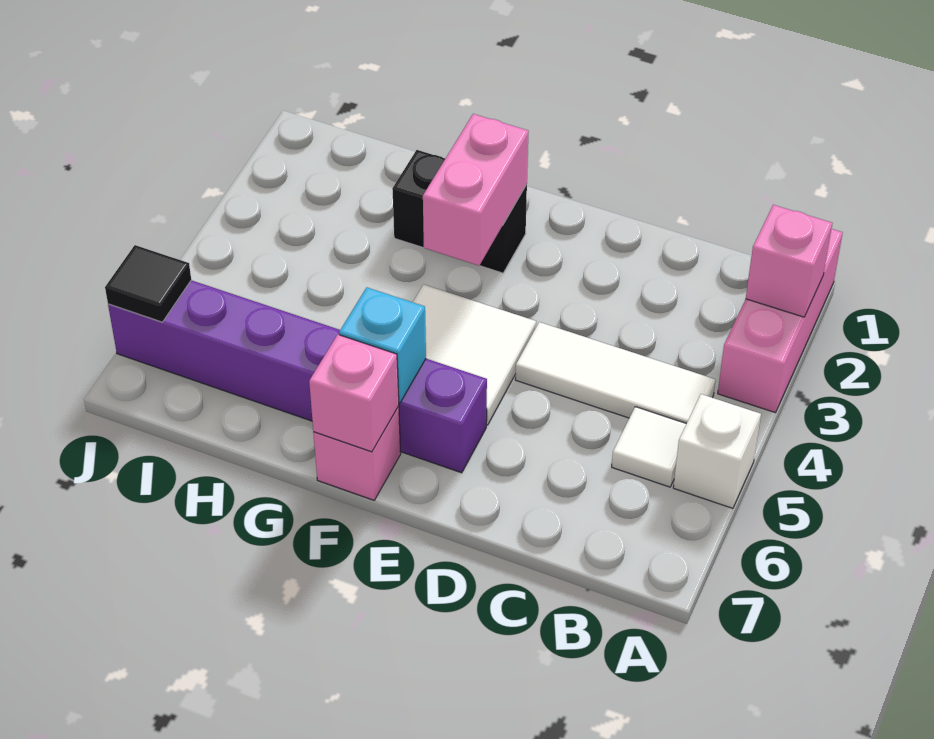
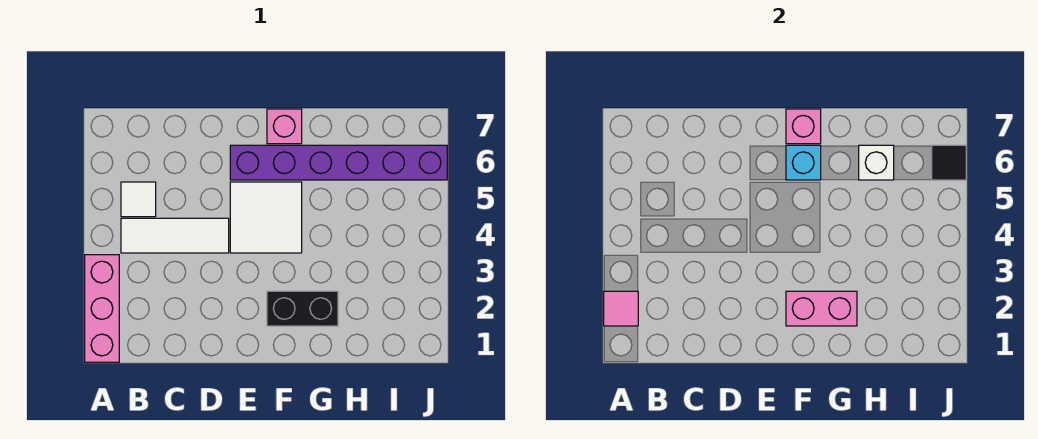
pink brick A2 level 2 -> pink tile A2 level 2
white brick A5 level 1 -> white brick H6 level 2
pink brick F2:F3 level 2 -> pink brick F2:G2 level 2

